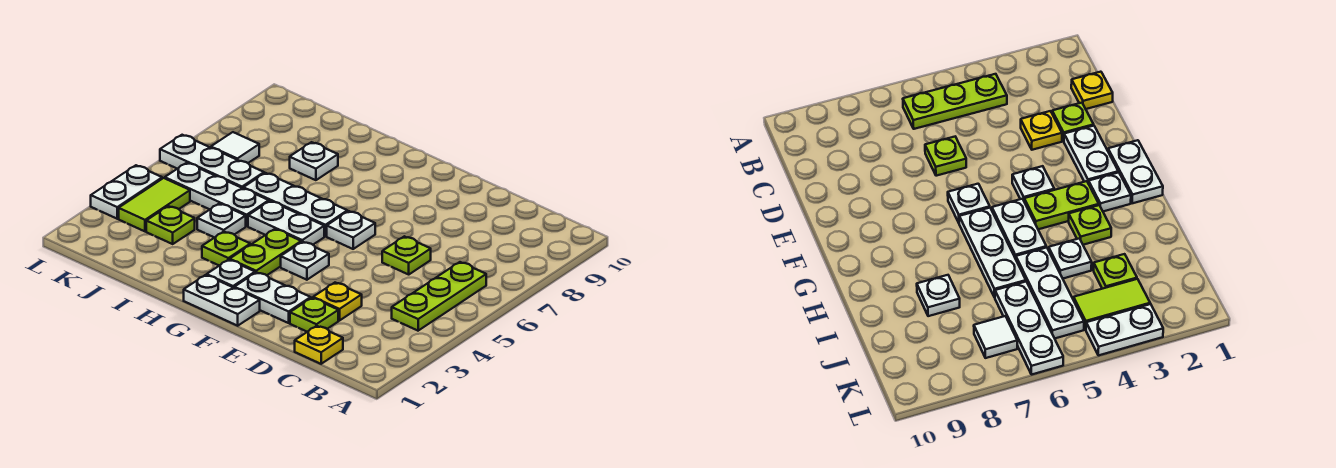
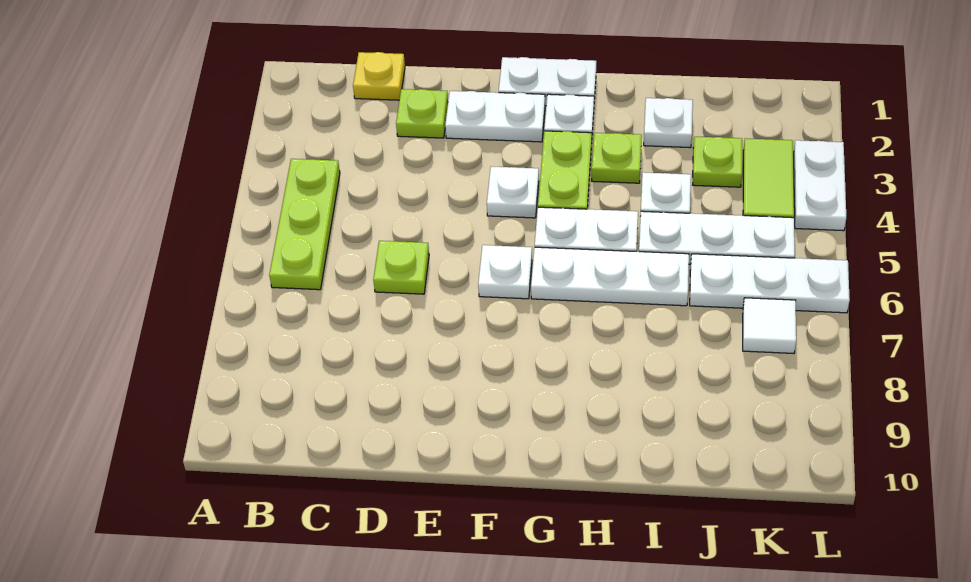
yellow plate D3 level 1 -> none
white plate I8 level 1 -> white plate I2 level 1

